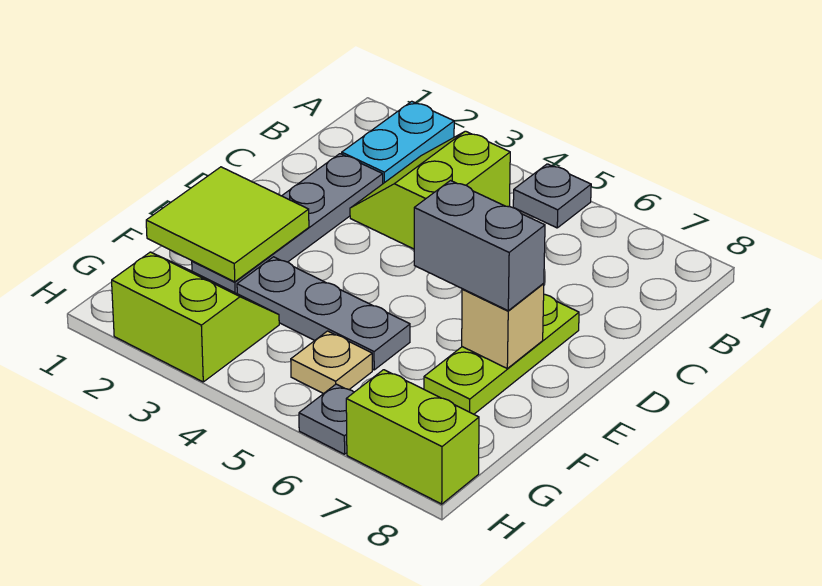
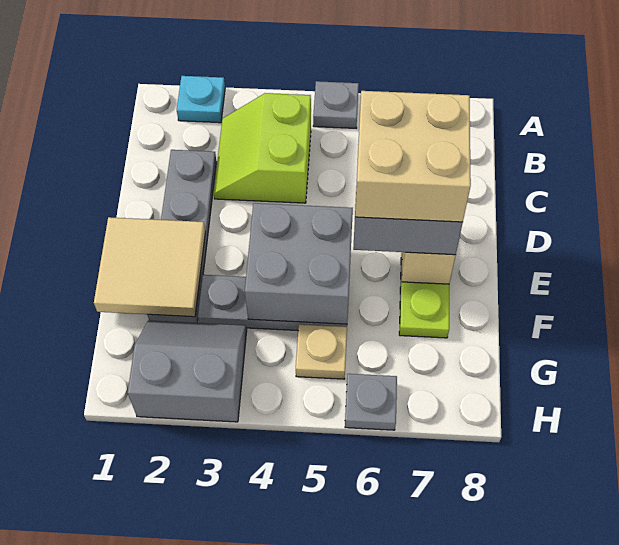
cyan plate A2:B2 level 1 -> cyan plate A2 level 1
none -> tan brick D6:E7 level 4
lime tile E1:F2 level 2 -> tan tile E1:F2 level 2
none -> grey brick E4:F5 level 2
lime slope G2:H3 level 1 top H -> grey slope G2:H3 level 1 top H
lime brick H7:H8 level 1 -> none

